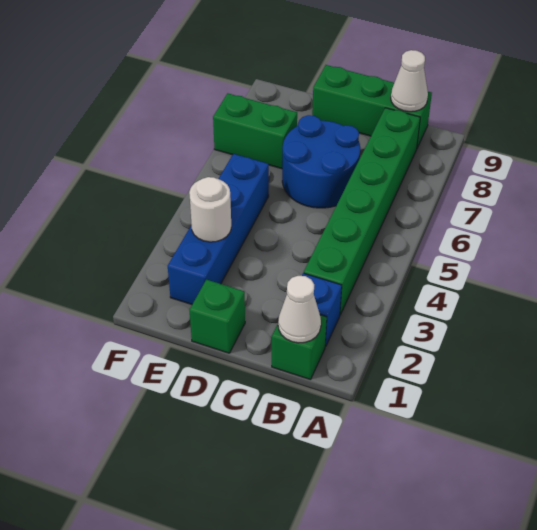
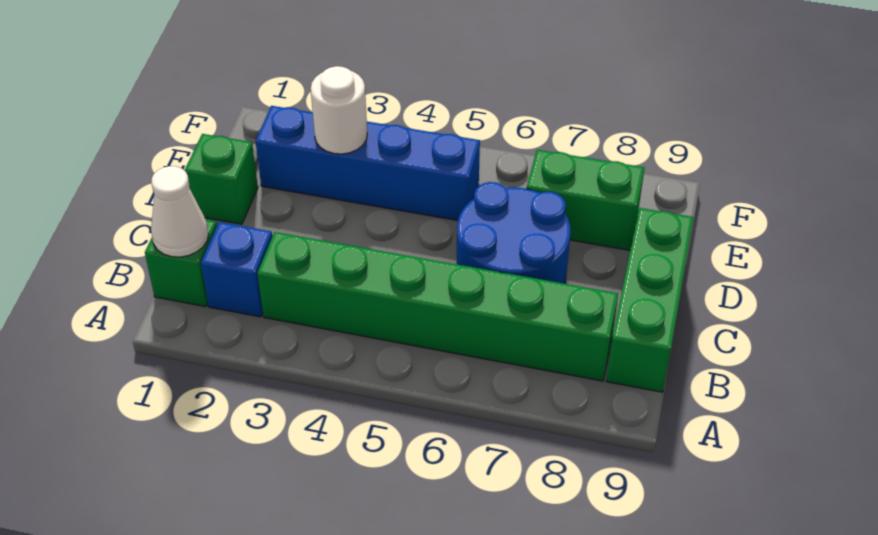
white cone B9 level 2 -> none
green brick E7:F7 level 1 -> green brick E7:E8 level 1

